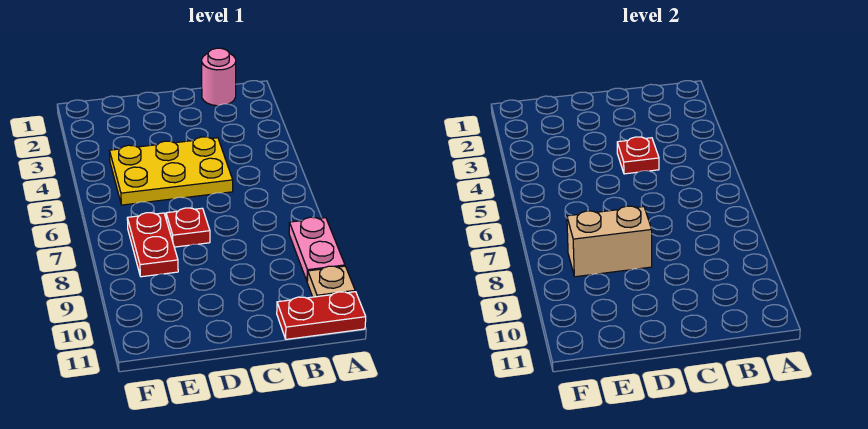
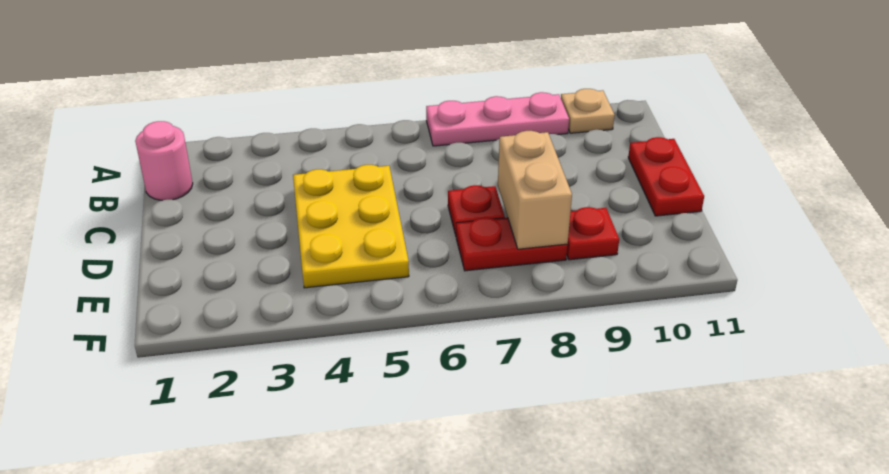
pink plate A8:A9 level 1 -> pink plate A7:A9 level 1
red plate A11:B11 level 1 -> red plate C11:D11 level 1
red plate C4 level 2 -> red plate E9 level 1

